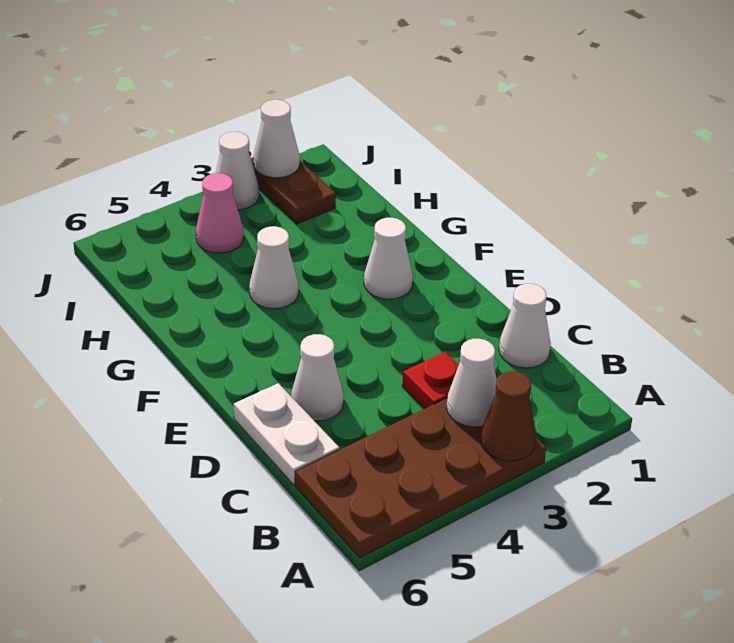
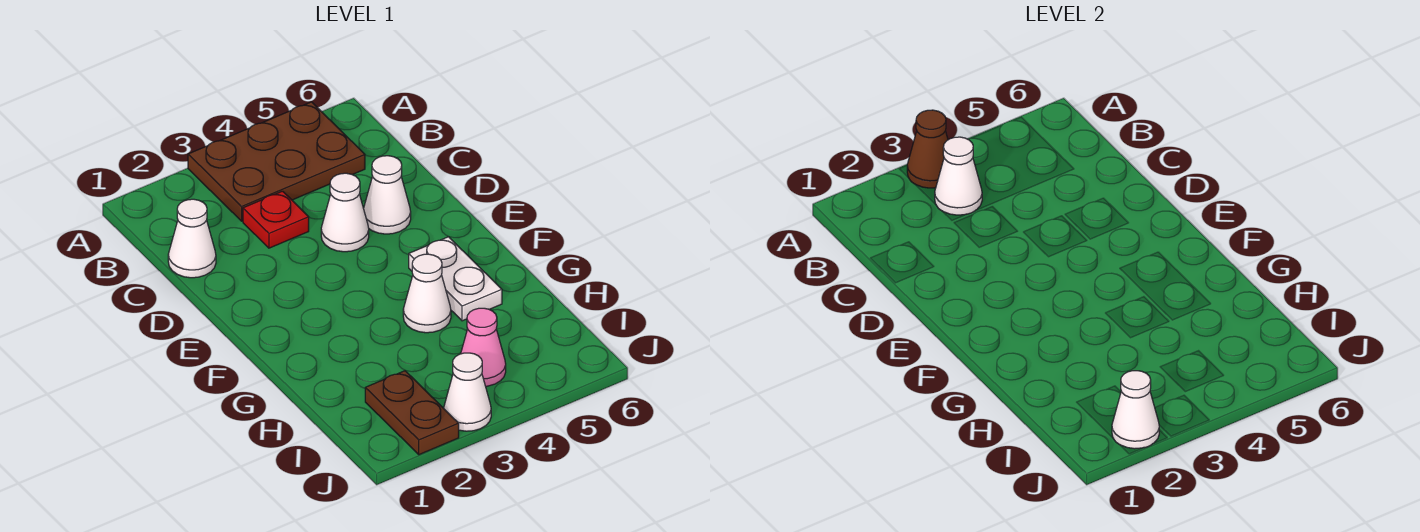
brown plate A3:B6 level 1 -> brown plate A3:B5 level 1
white plate C6:D6 level 1 -> white plate F5:G5 level 1
white cone F2 level 1 -> white cone D4 level 1

